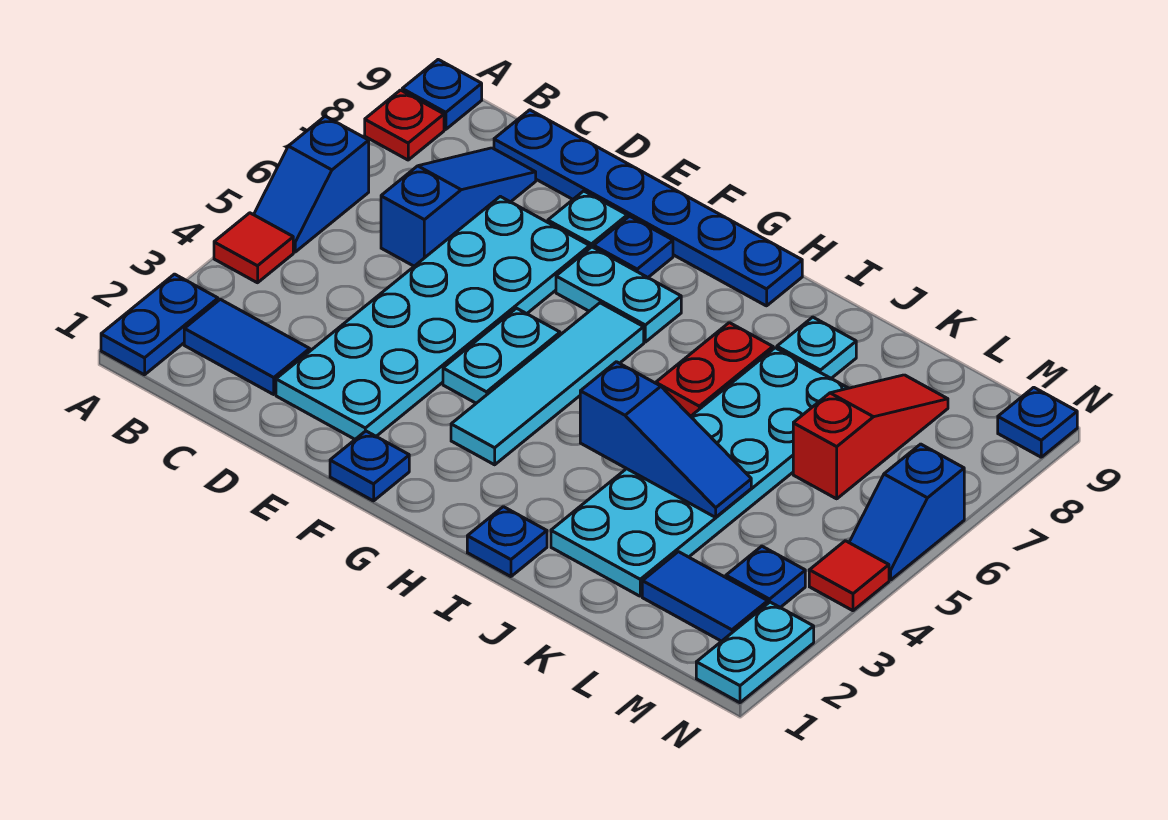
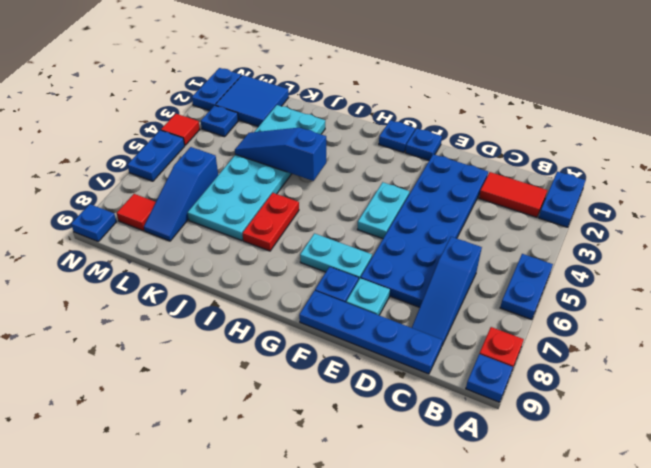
red tile A4 level 1 -> red tile M8 level 1
blue slope A5:A6 level 1 top 6 -> blue plate A5:A6 level 1
blue tile B2:C2 level 1 -> red tile B2:C2 level 1
blue plate C9:H9 level 1 -> blue plate C9:F9 level 1
cyan plate D2:E7 level 1 -> blue plate D2:E7 level 1
cyan tile G3:G6 level 1 -> none
blue plate I1 level 1 -> blue plate G1 level 1
cyan plate J8 level 1 -> none
blue tile L2:M2 level 1 -> blue tile L1:M2 level 1
red slope L6:L8 level 1 top 6 -> blue slope L6:L8 level 1 top 6
cyan plate N1:N2 level 1 -> blue plate N1:N2 level 1
blue slope N5:N6 level 1 top 6 -> blue plate N5:N6 level 1

